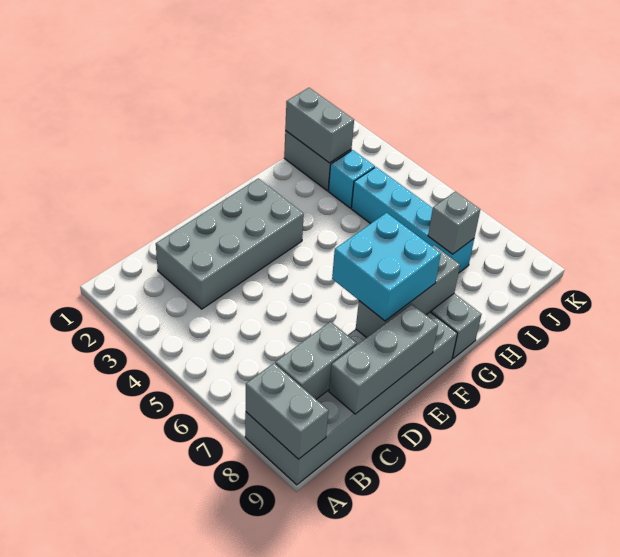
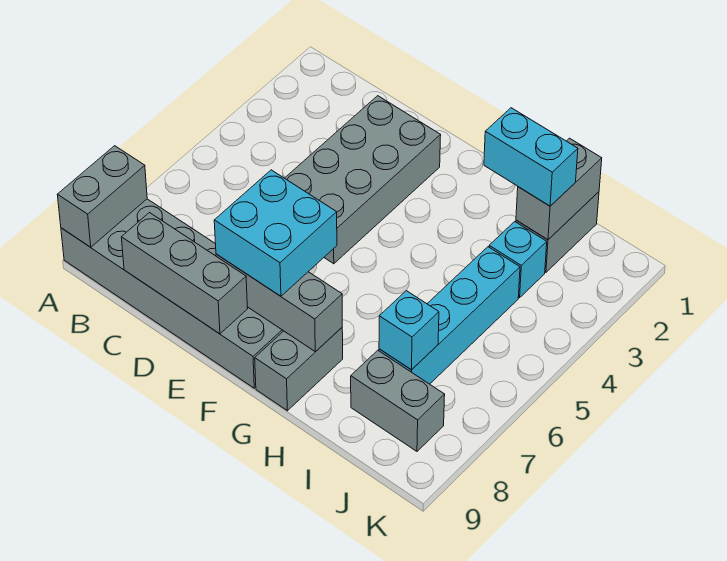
grey brick B8:C8 level 2 -> grey brick I8:J8 level 1
grey brick C2:F3 level 1 -> grey brick D2:E5 level 1
none -> cyan brick H2:I2 level 3
grey brick I7 level 2 -> cyan brick I7 level 2

